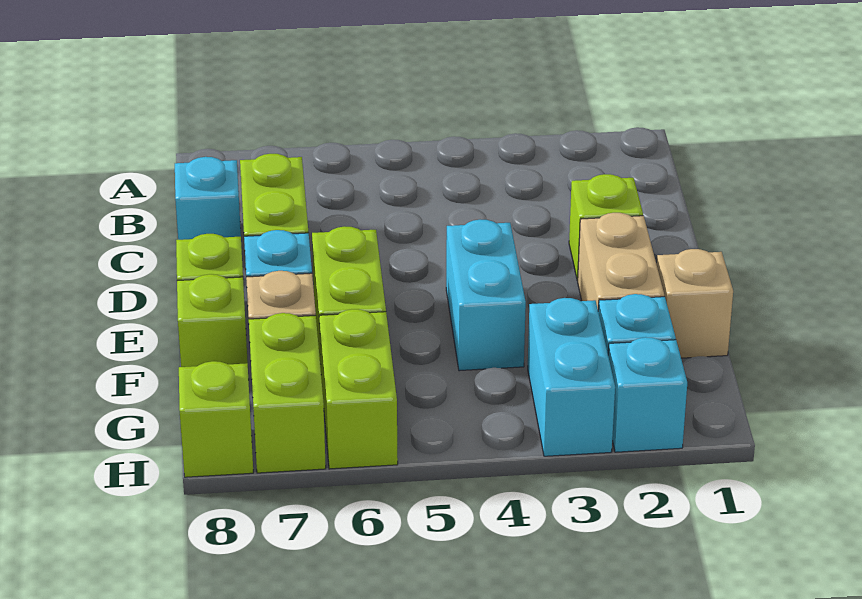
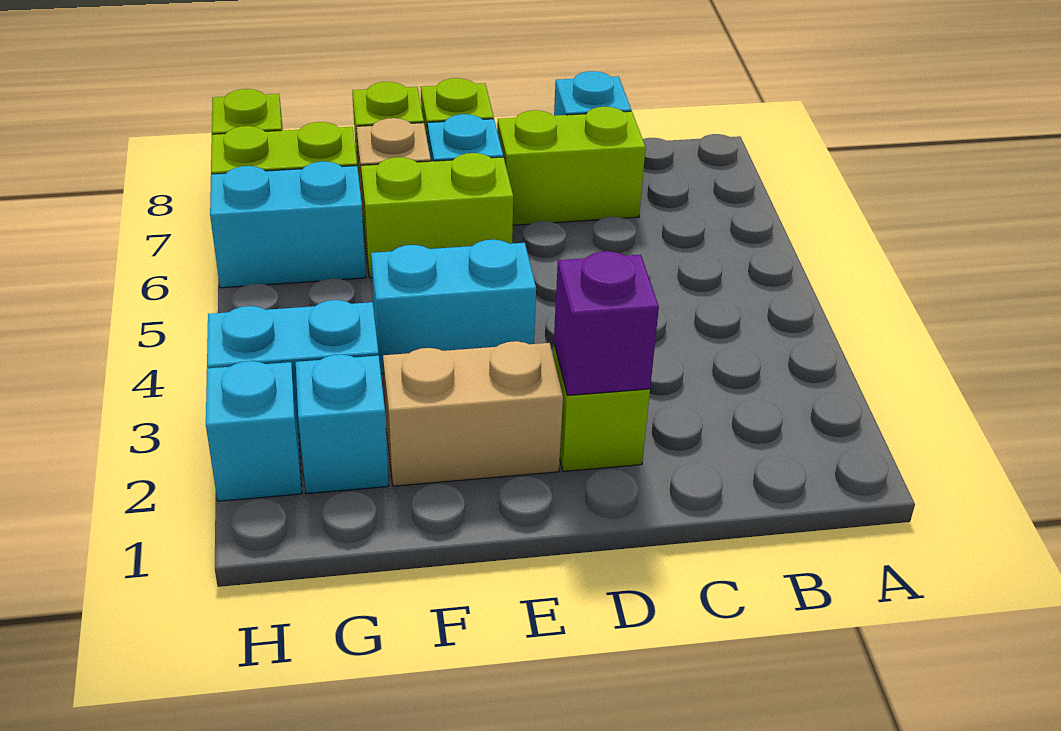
none -> purple brick D2 level 2
tan brick F1 level 1 -> none
lime brick G6:H6 level 1 -> cyan brick G6:H6 level 1

